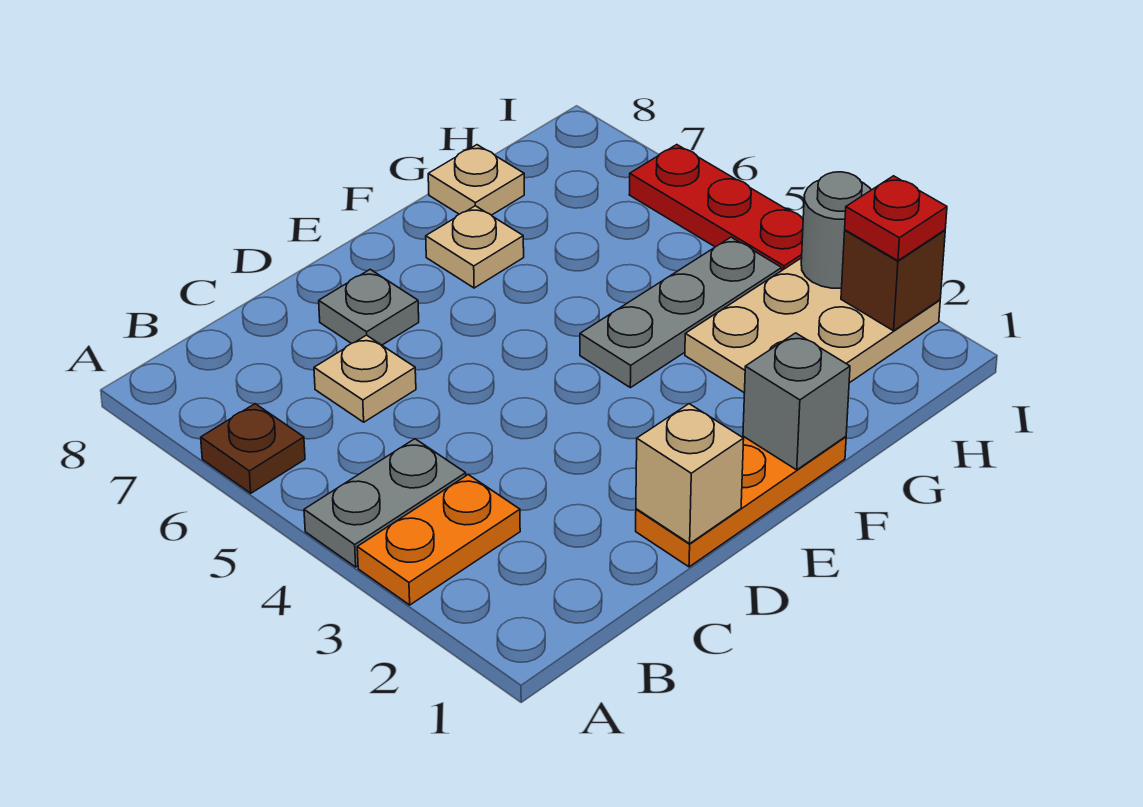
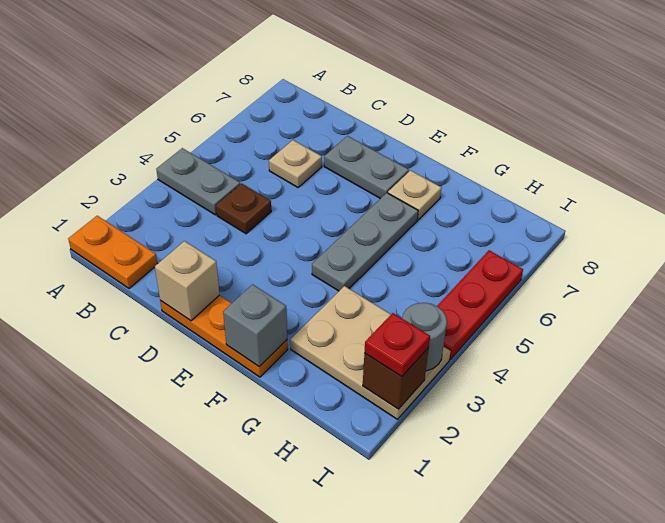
orange plate A3:B3 level 1 -> orange plate A1:B1 level 1
brown plate A6 level 1 -> brown plate C4 level 1
grey plate D7 level 1 -> grey plate D7:E7 level 1
grey plate F4:H4 level 1 -> grey plate F4:F6 level 1
tan plate G8 level 1 -> none

